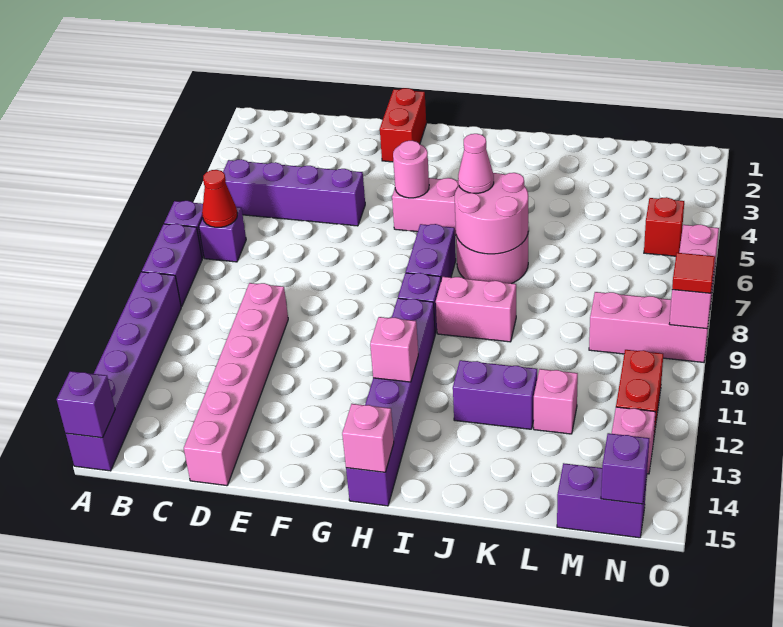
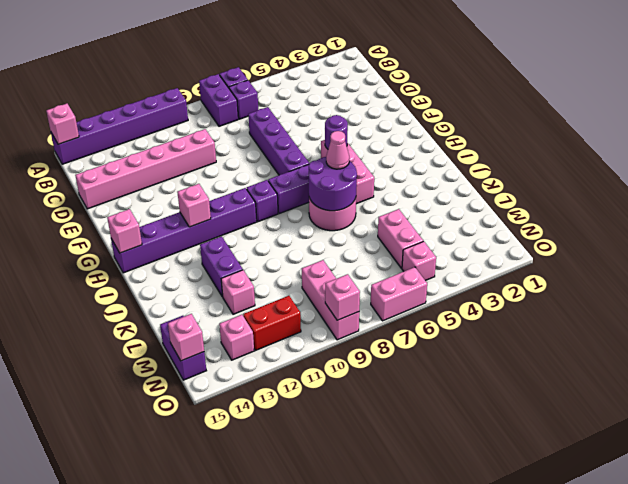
purple brick A8:A9 level 1 -> purple brick A8:B8 level 1
purple brick A15 level 2 -> pink brick A15 level 2
purple brick B5:E5 level 1 -> purple brick D7:G7 level 1
red cone B7 level 2 -> none
red brick F1:F2 level 1 -> none
pink round brick G5 level 2 -> purple round brick G5 level 2
pink round brick I6:J7 level 2 -> purple round brick I6:J7 level 2
pink brick I9:J9 level 1 -> pink brick L5:M5 level 1
red brick N5 level 1 -> pink brick N5 level 1
purple brick N15 level 2 -> pink brick N15 level 2
red tile O9 level 3 -> none

